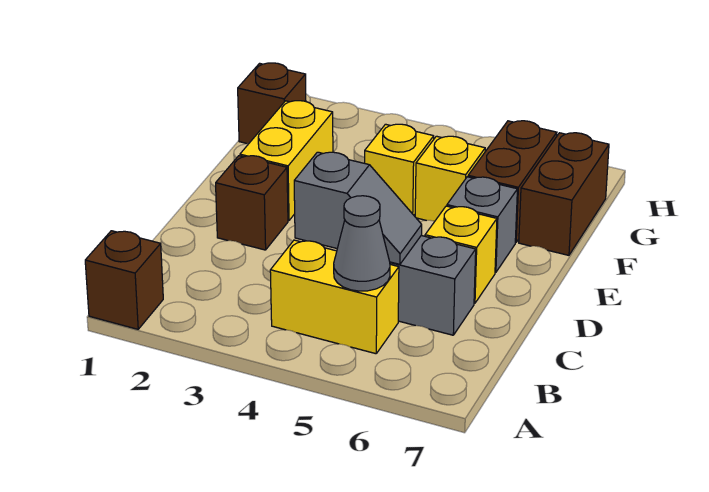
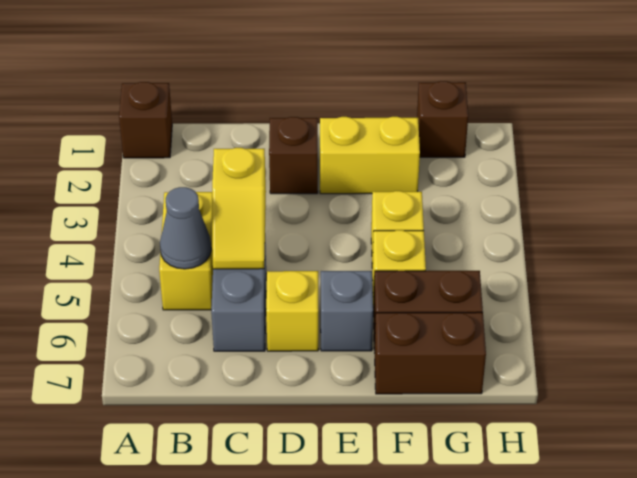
grey slope C4:C5 level 2 top 4 -> yellow slope C4:C5 level 2 top 4

